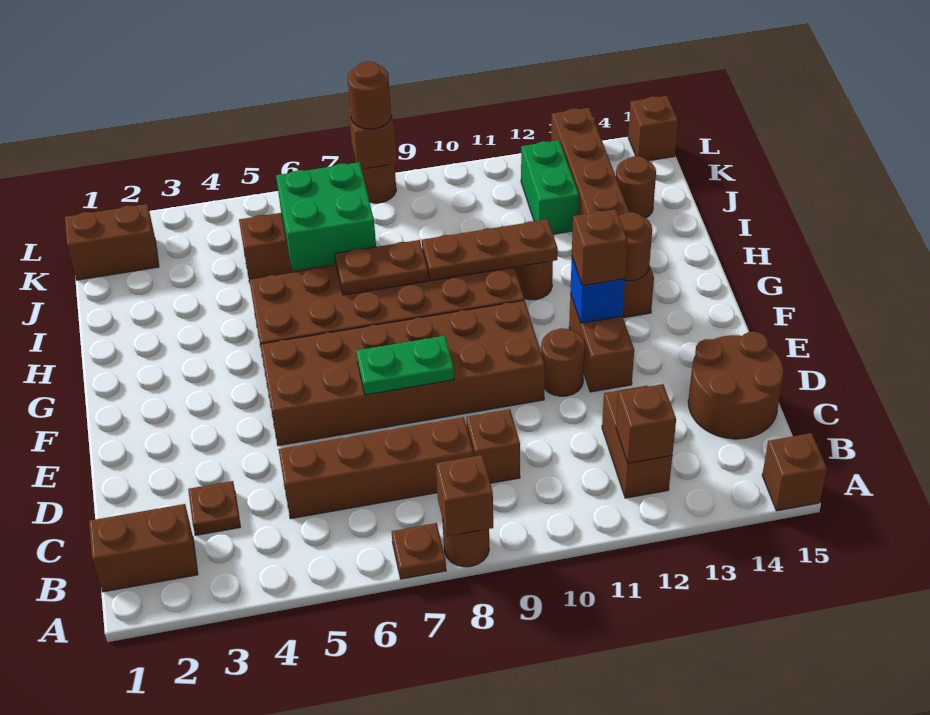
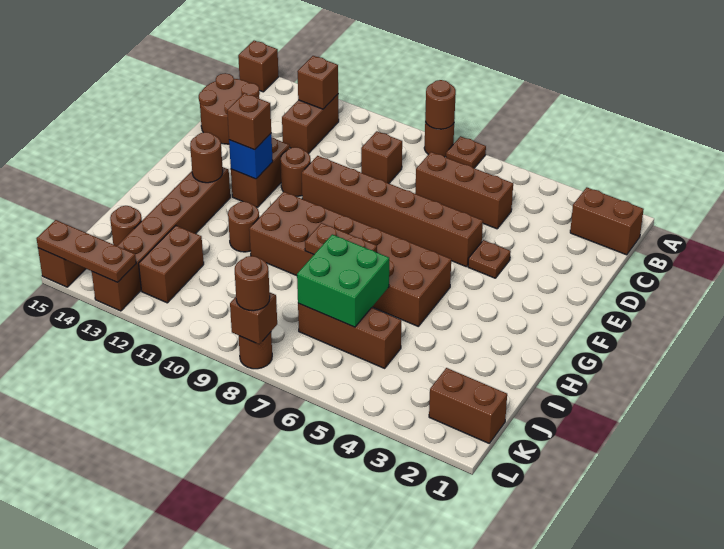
brown brick A8 level 2 -> brown round brick A8 level 2
brown plate C3 level 1 -> brown plate E4 level 1
brown brick C5:C8 level 1 -> brown brick C5:C7 level 1
brown brick E5:F10 level 1 -> brown brick E5:E10 level 1
green plate E7:E8 level 2 -> none
brown plate H9:H11 level 2 -> brown plate L13:L15 level 2
green brick J12:K12 level 1 -> brown brick J12:K12 level 1

